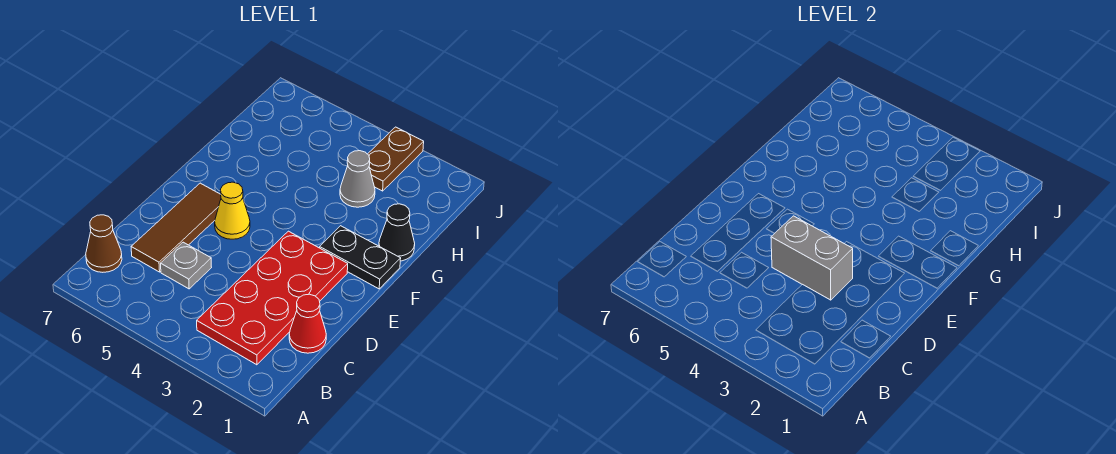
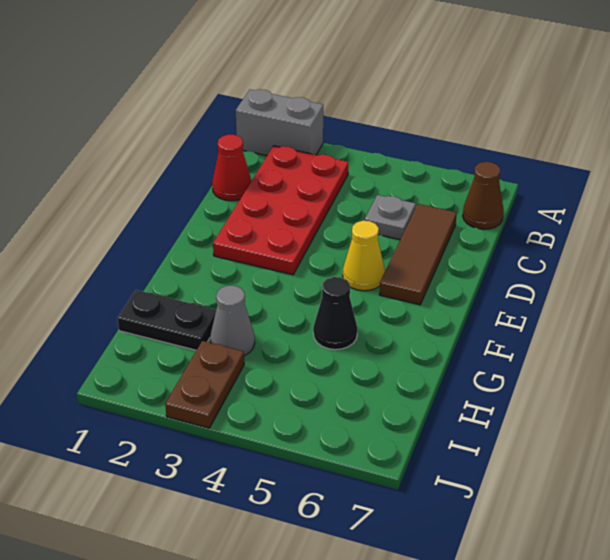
grey brick D3:D4 level 2 -> grey brick A1:A2 level 1
black plate F1:F2 level 1 -> black plate H1:H2 level 1
black cone G1 level 1 -> black cone G5 level 1

